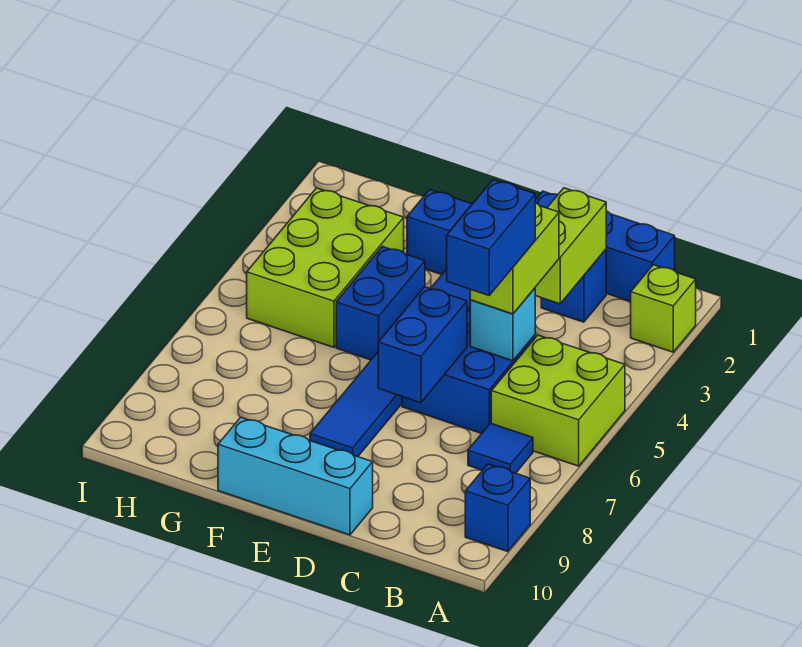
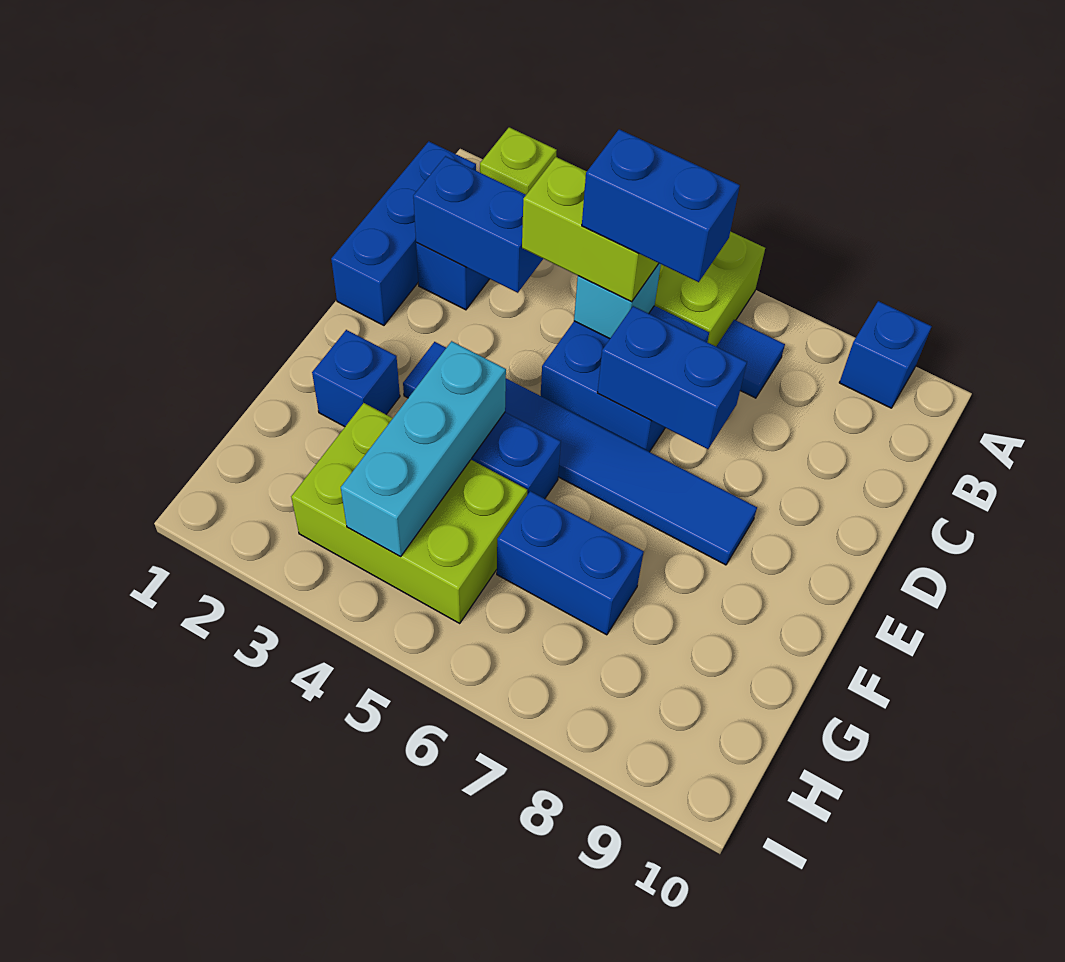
lime brick C2:C3 level 2 -> blue brick C2:C3 level 2
cyan brick D10:F10 level 1 -> cyan brick F4:H4 level 2
none -> blue brick G6:G7 level 1

